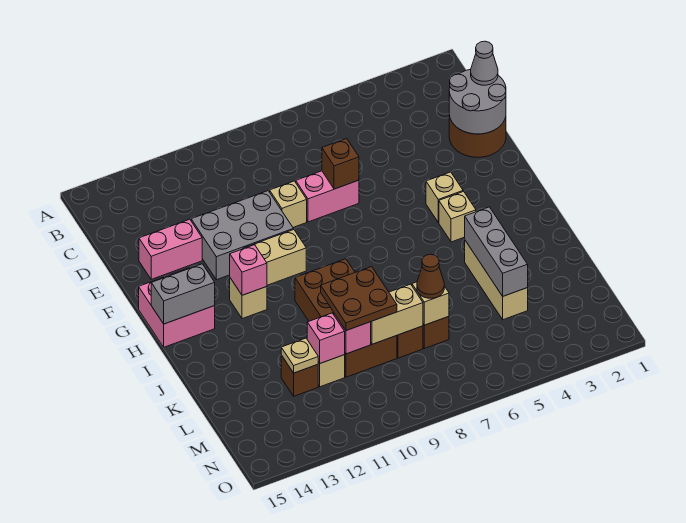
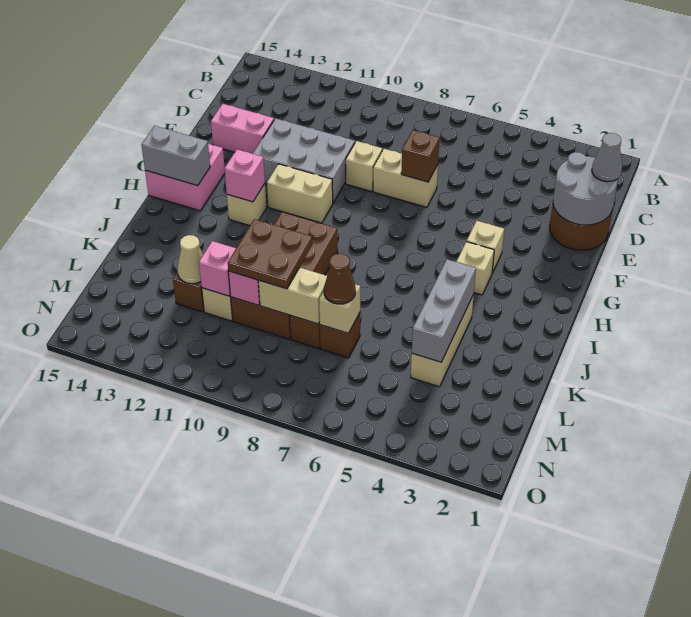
pink brick E7:E8 level 1 -> tan brick E7:E8 level 1
tan plate L12 level 2 -> tan cone L12 level 2

